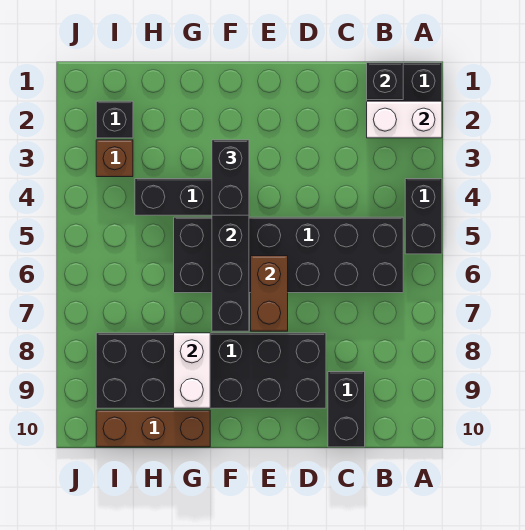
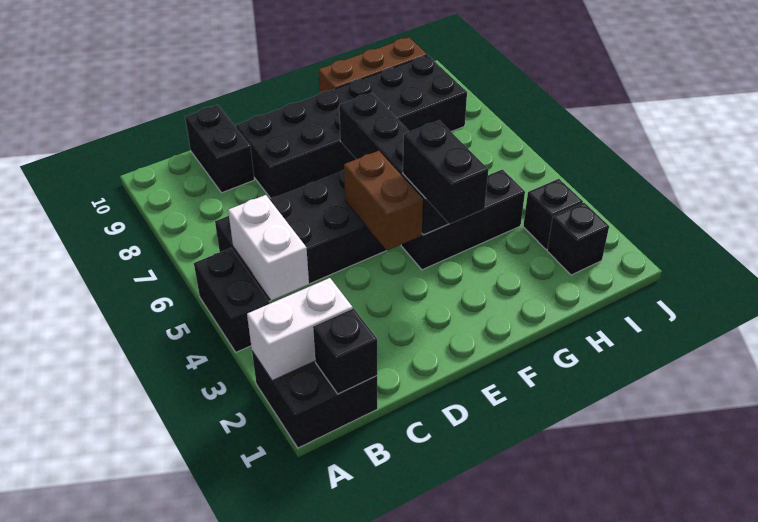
brown brick E6:E7 level 2 -> brown brick E4:E5 level 2
white brick G8:G9 level 2 -> white brick B4:B5 level 2
brown brick I3 level 1 -> black brick I3 level 1

